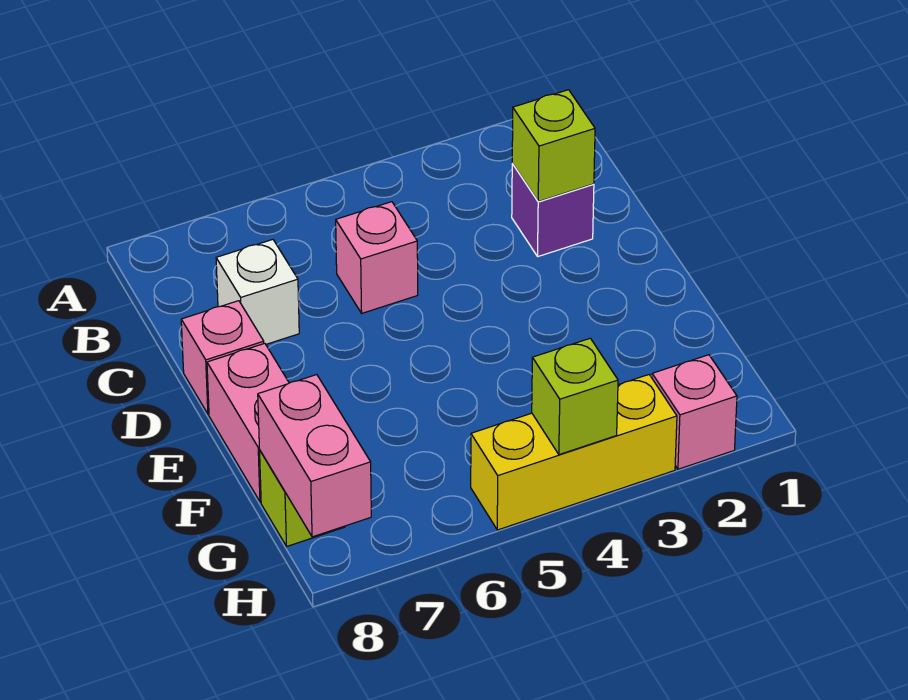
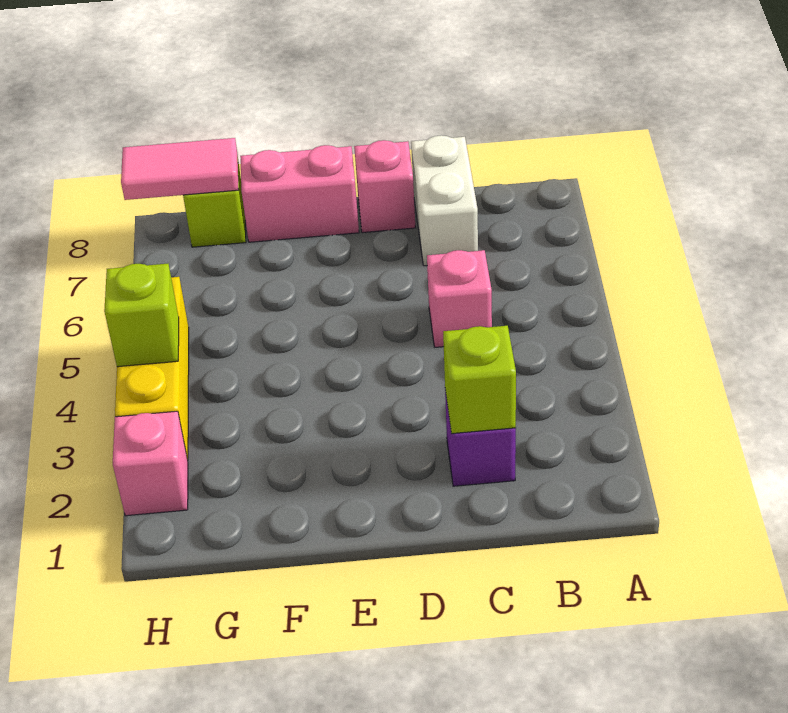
white brick C7 level 1 -> white brick C7:C8 level 1
pink brick G8:H8 level 2 -> pink tile G8:H8 level 2

